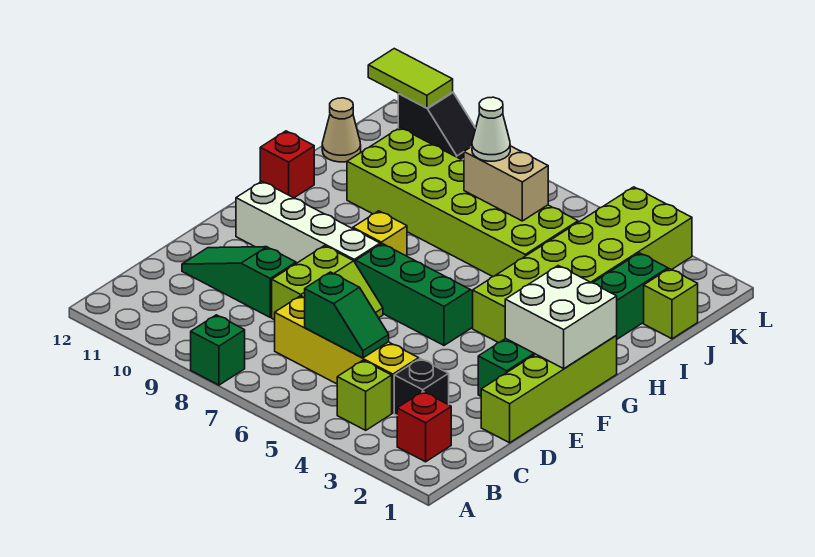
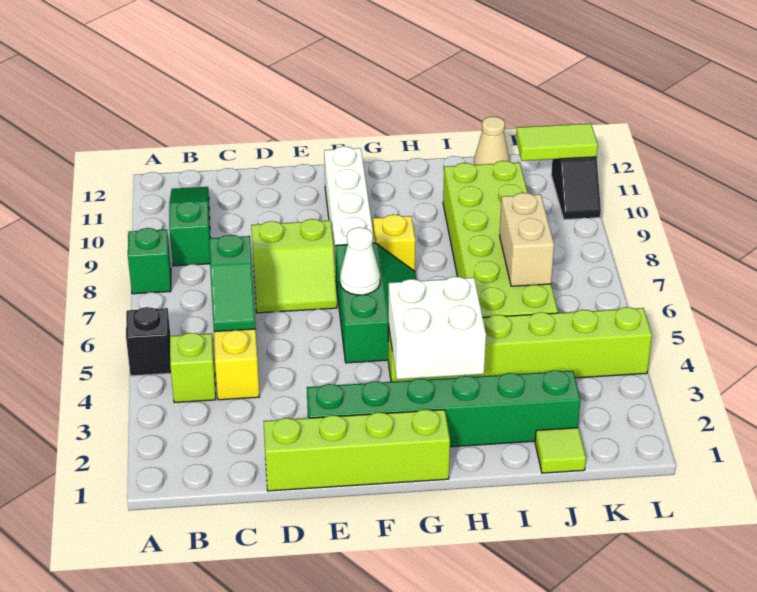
red brick B2 level 1 -> none
black brick C3 level 1 -> black brick A5 level 1
green slope D9:D11 level 1 top 9 -> green slope B9:B11 level 1 top 9
white brick F1:G2 level 2 -> white brick G3:H4 level 2
lime brick G3:L4 level 1 -> lime brick G4:L4 level 1
red brick H12 level 1 -> none
lime brick J1 level 1 -> lime tile J1 level 1
white cone J7 level 3 -> white cone F6 level 2
lime tile L11:L12 level 2 -> lime tile K11:L11 level 2

